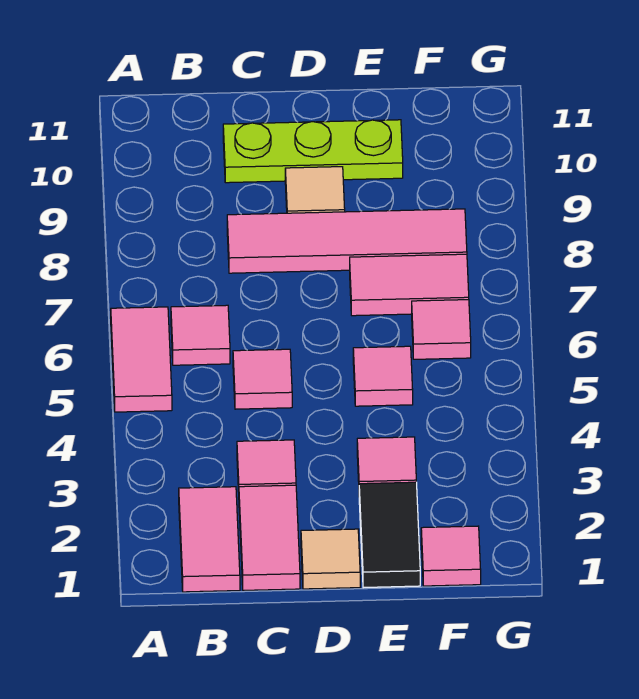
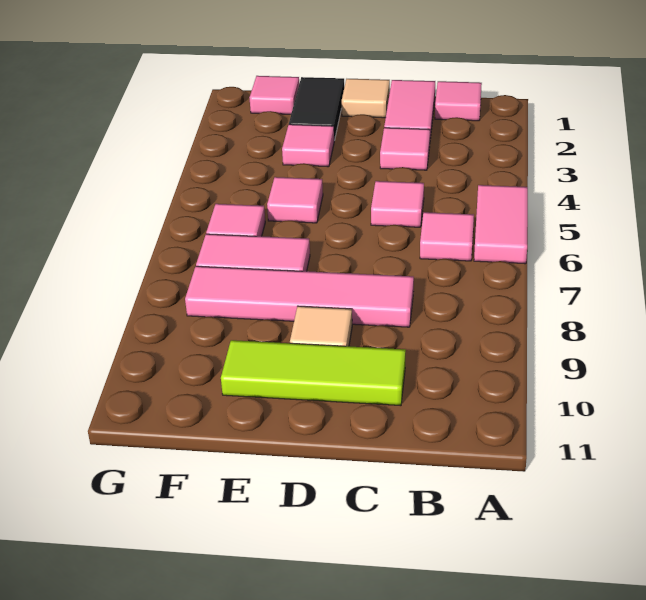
pink tile B1:B2 level 1 -> pink tile B1 level 1
lime plate C10:E10 level 1 -> lime tile C10:E10 level 1

